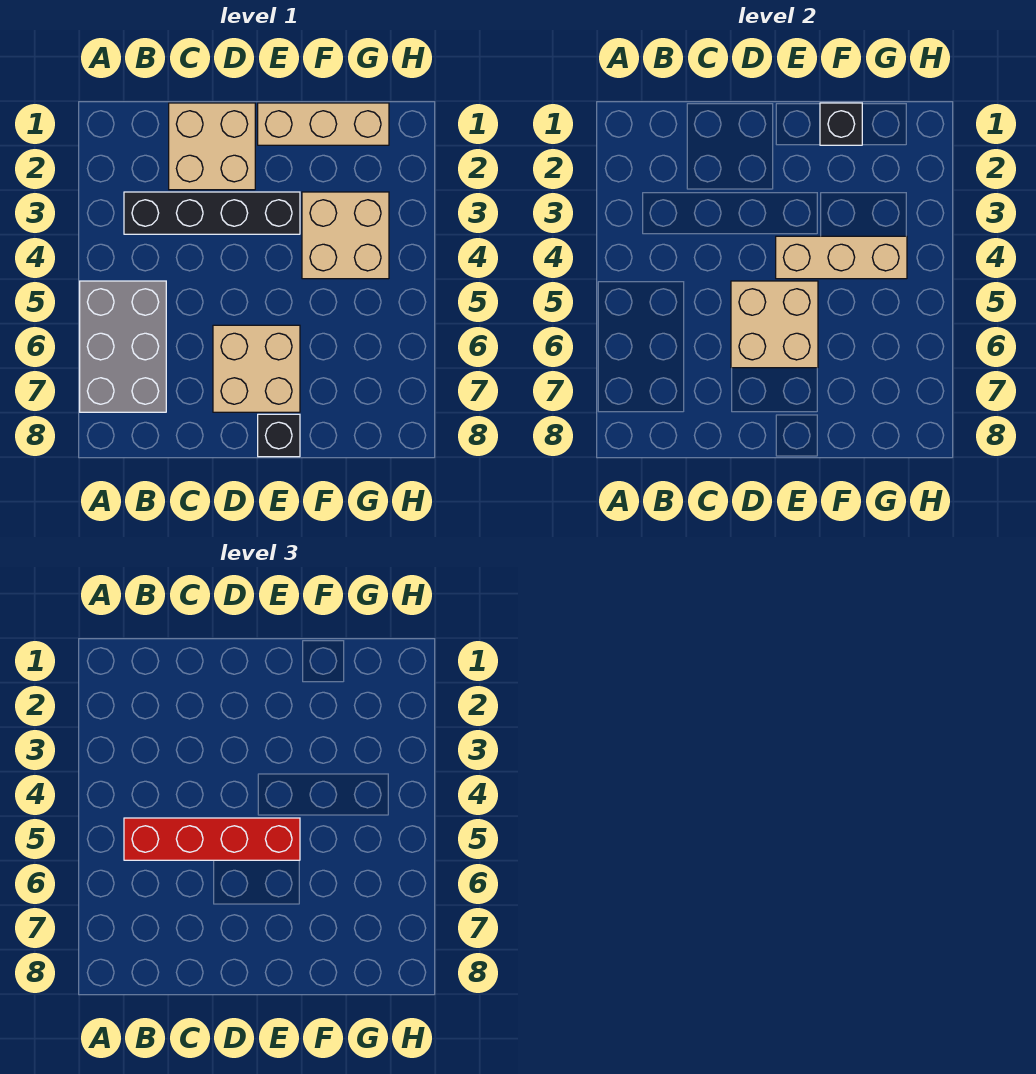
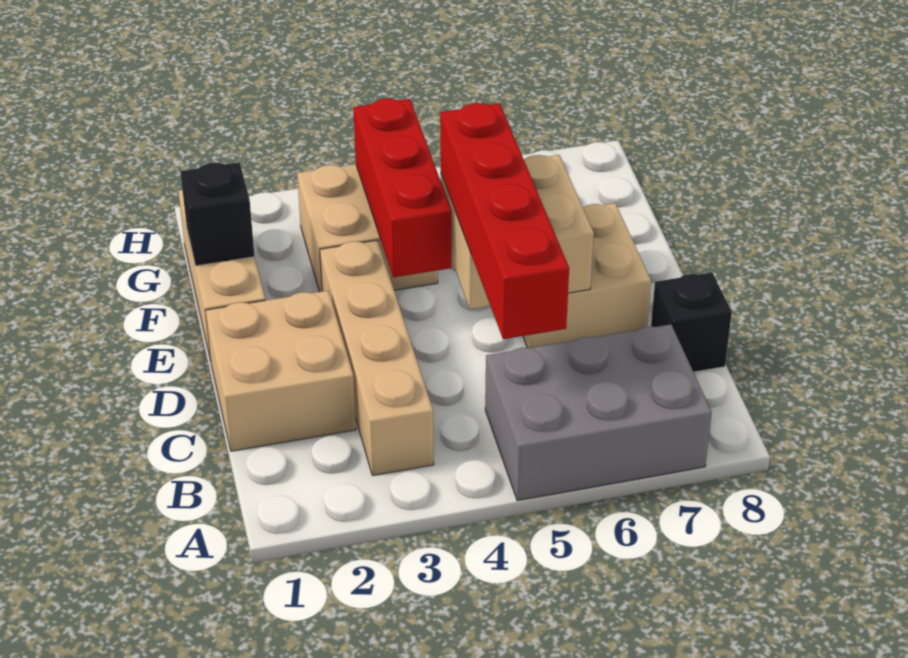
black brick B3:E3 level 1 -> tan brick B3:E3 level 1
tan brick E4:G4 level 2 -> red brick E4:G4 level 2
black brick E8 level 1 -> black brick C8 level 1

